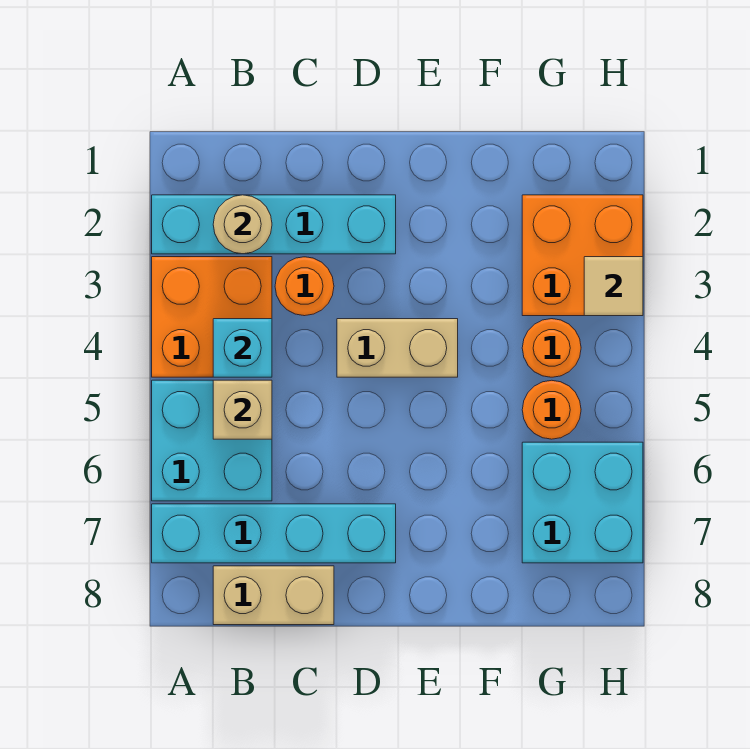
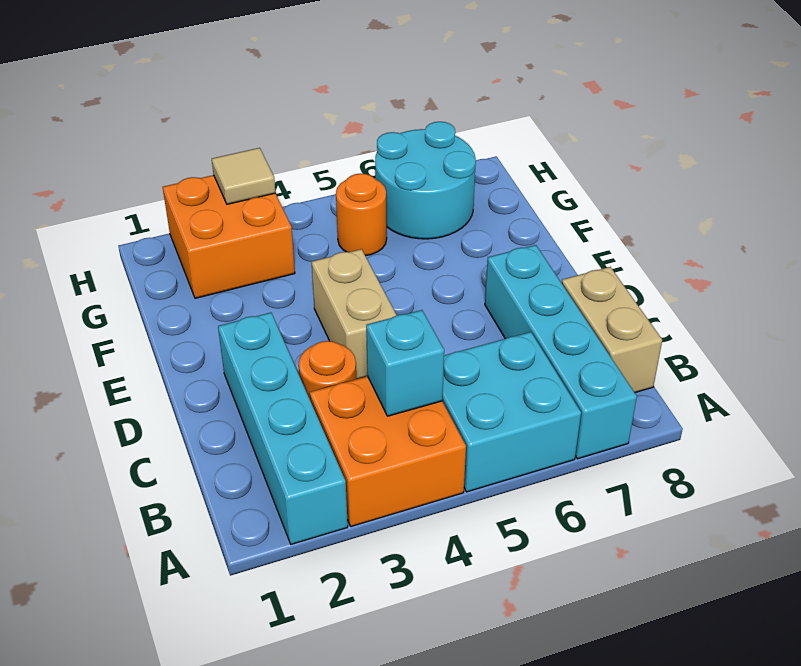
tan round brick B2 level 2 -> none
tan brick B5 level 2 -> none
orange round brick G4 level 1 -> none
cyan brick G6:H7 level 1 -> cyan round brick G6:H7 level 1

